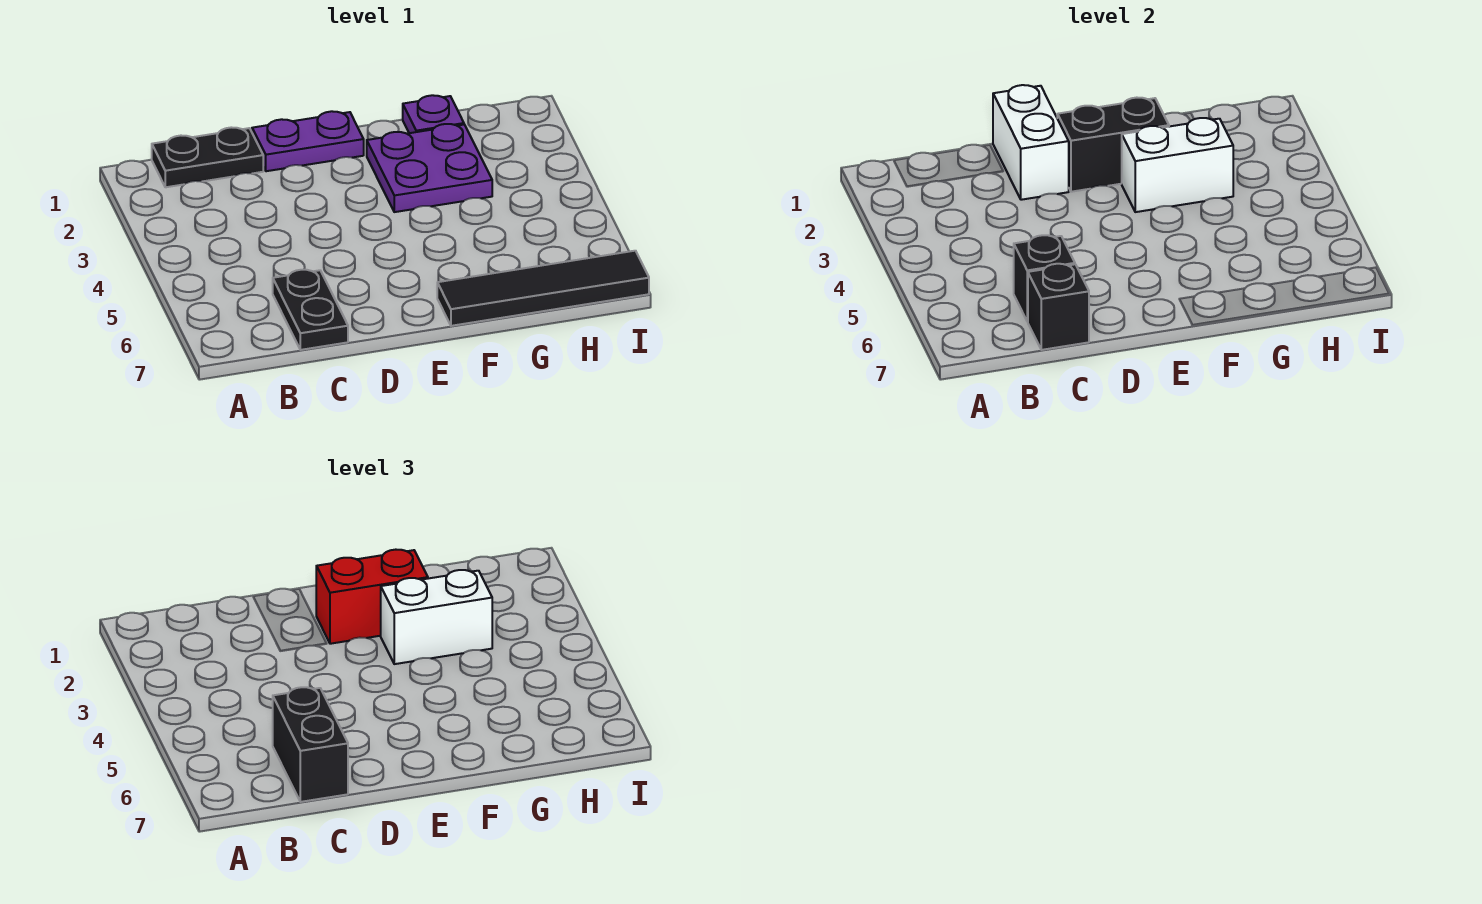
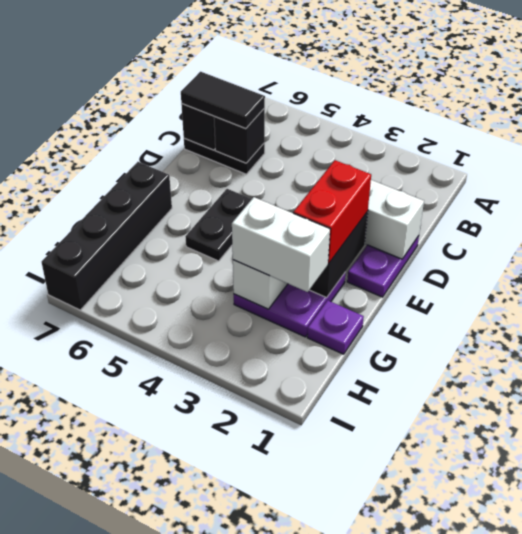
black plate B1:C1 level 1 -> black plate E5:F5 level 1
black brick C6:C7 level 3 -> black tile C6:C7 level 3
white brick F3:G3 level 3 -> white brick G2:G3 level 3
black tile F7:I7 level 1 -> black brick F7:I7 level 1

